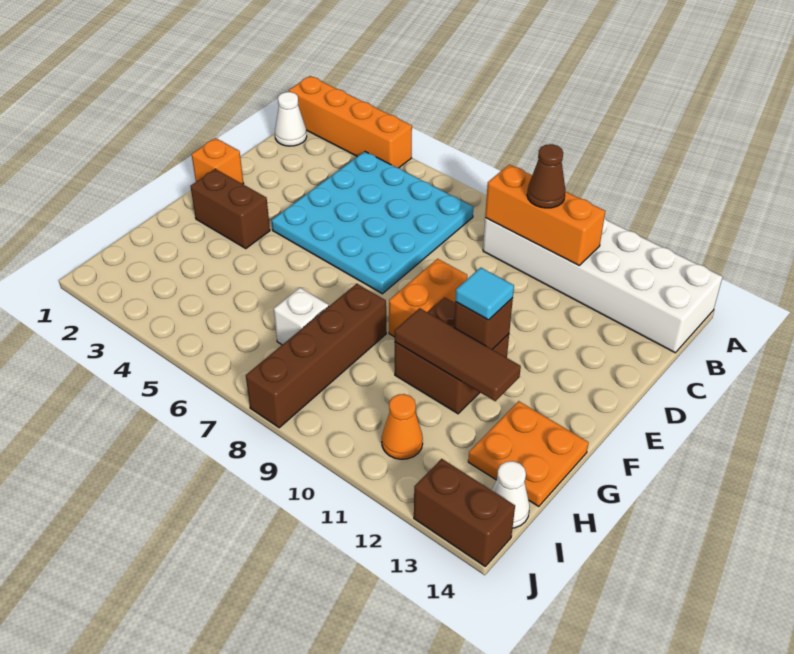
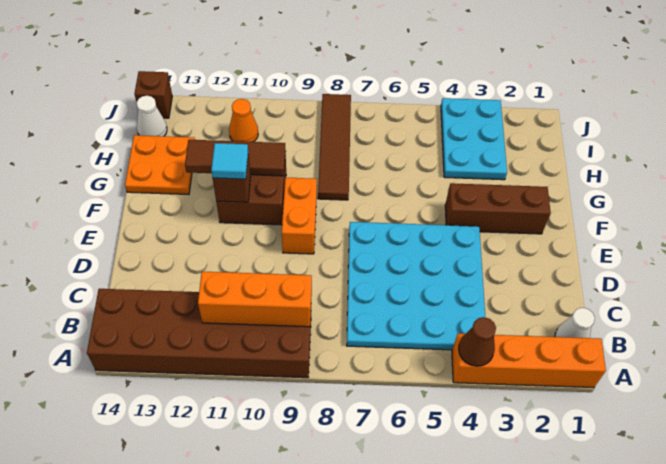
white brick A9:B14 level 1 -> brown brick A9:B14 level 1
brown cone B10 level 3 -> brown cone A4 level 2
orange brick E1 level 1 -> none
brown brick F2:F3 level 1 -> brown brick F2:F4 level 1
brown brick G8:J8 level 1 -> brown tile G8:J8 level 1
none -> cyan plate H3:J4 level 1
white brick H7 level 1 -> none
brown brick J13:J14 level 1 -> brown brick J14 level 1

